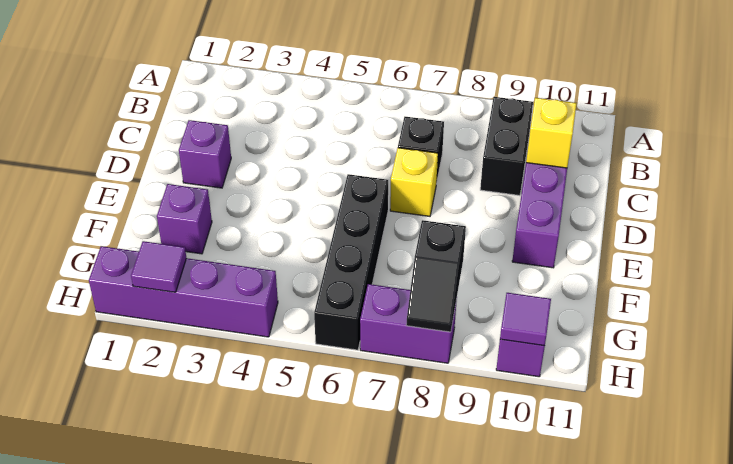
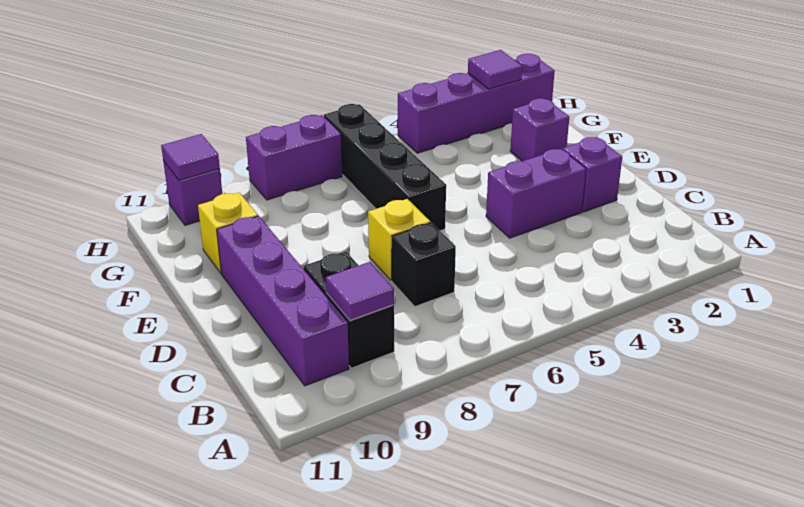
none -> purple tile B9 level 2
yellow brick C10 level 2 -> yellow brick F10 level 1
none -> purple brick D3:D4 level 1
black slope G8:H8 level 2 top G -> none

